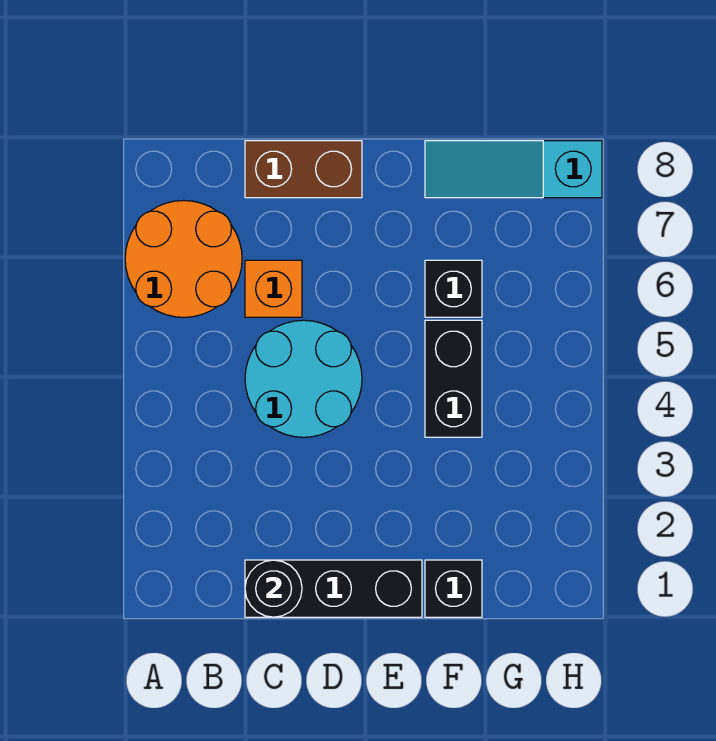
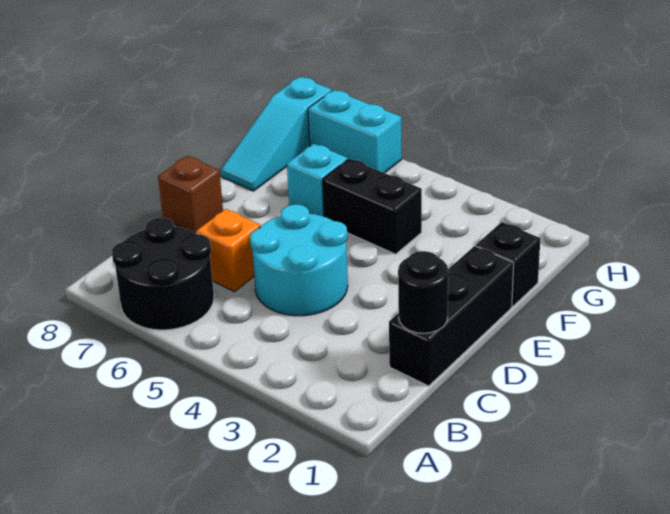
orange round brick A6:B7 level 1 -> black round brick A6:B7 level 1
brown brick C8:D8 level 1 -> brown brick D8 level 1
black brick F6 level 1 -> cyan brick F6 level 1
none -> cyan brick H6:H7 level 1

